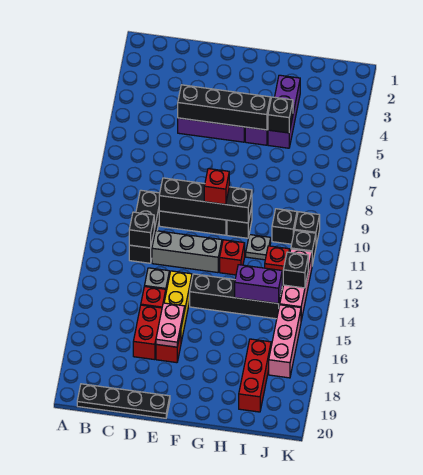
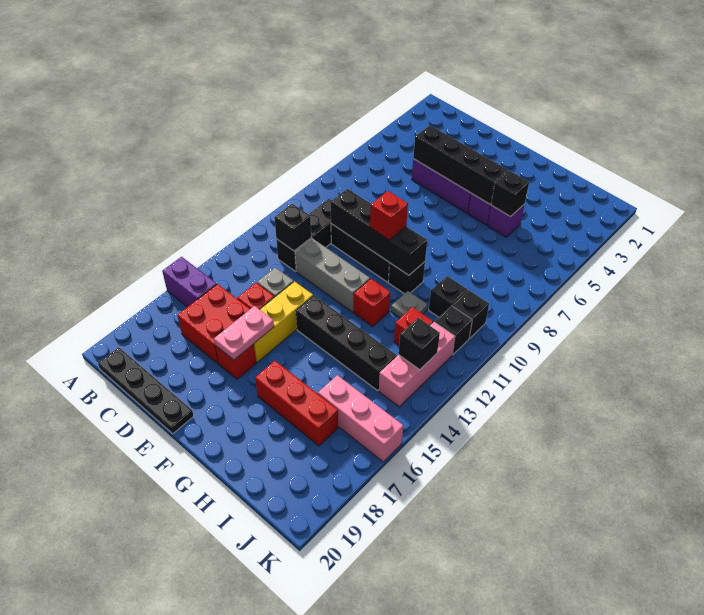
red brick D16:D17 level 1 -> red brick C16:D17 level 1
purple brick H3:H5 level 1 -> purple brick H5 level 1
purple brick H14:I14 level 2 -> purple brick A16:B16 level 1
red brick I17:I19 level 1 -> red brick G17:I17 level 1
pink brick J15:J17 level 1 -> pink brick I16:K16 level 1

